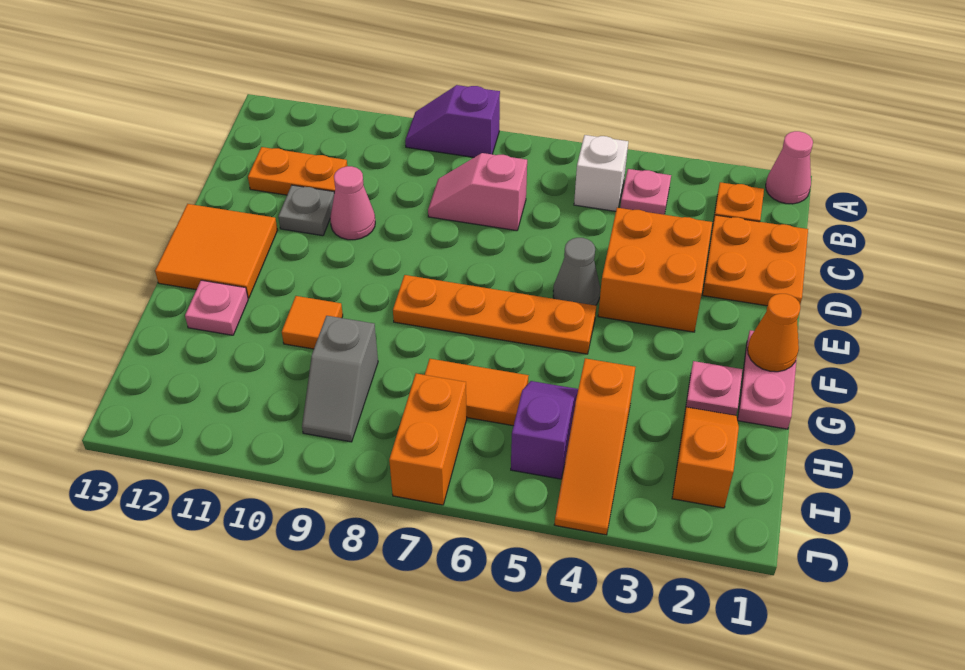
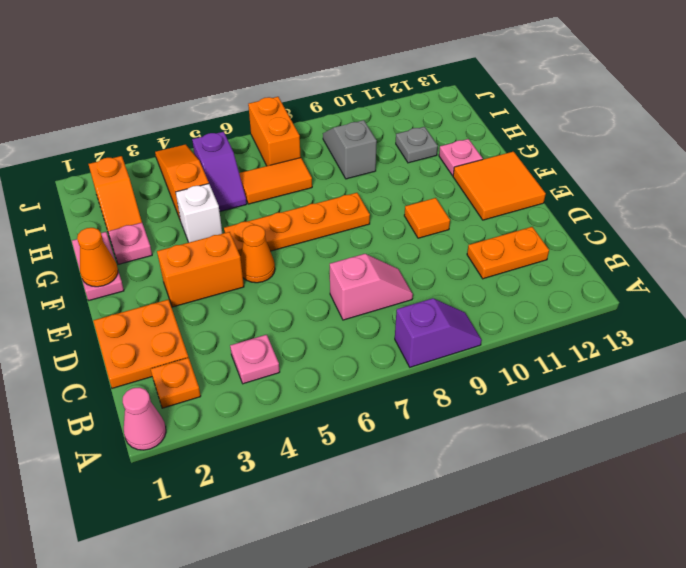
white brick B5 level 1 -> white brick G4 level 1
orange brick D3:E4 level 1 -> orange brick E3:E4 level 1
pink cone D10 level 1 -> none
grey plate D11 level 1 -> grey plate H11 level 1
grey cone E5 level 1 -> orange cone E5 level 1
orange tile G10 level 1 -> orange tile E10 level 1

